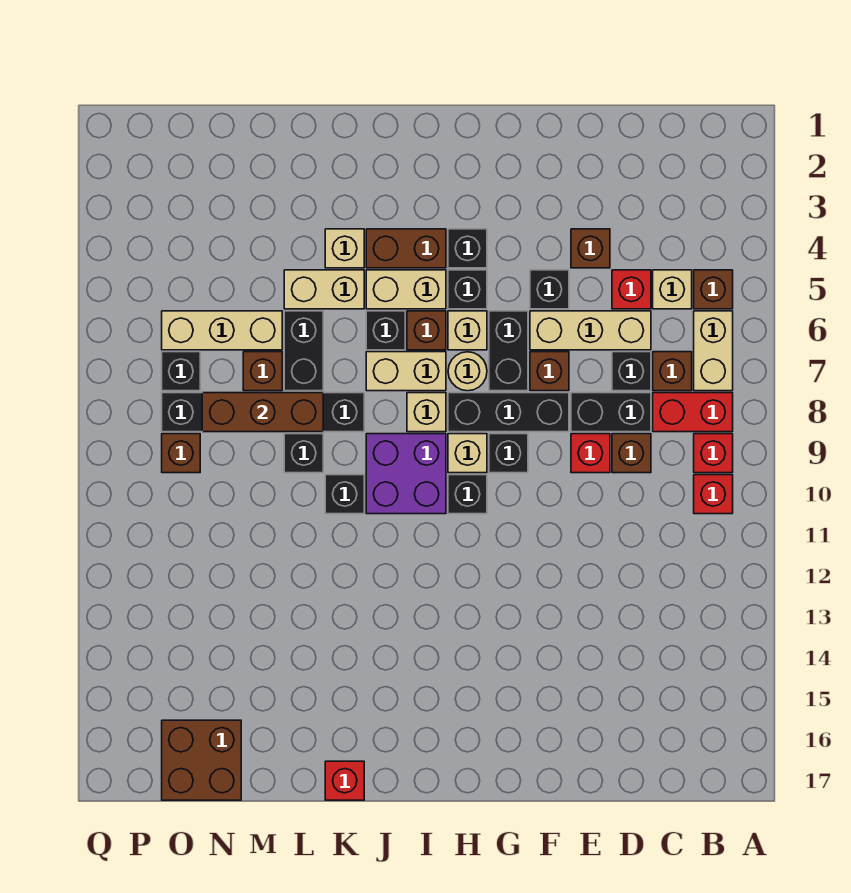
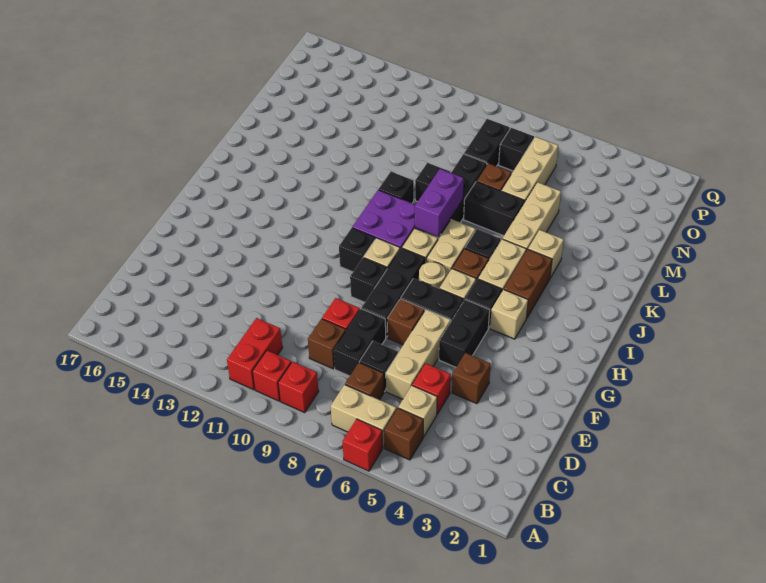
red brick B8:C8 level 1 -> red brick B11:C11 level 1
black brick F5 level 1 -> black brick F5:G5 level 1
black brick H4 level 1 -> tan brick H4 level 1
none -> purple brick J8:K8 level 2
tan brick K5:L5 level 1 -> tan brick K5:M5 level 1
red brick K17 level 1 -> red brick A6 level 1
brown brick L8:N8 level 2 -> none
brown brick N16:O17 level 1 -> none
brown brick O9 level 1 -> none

